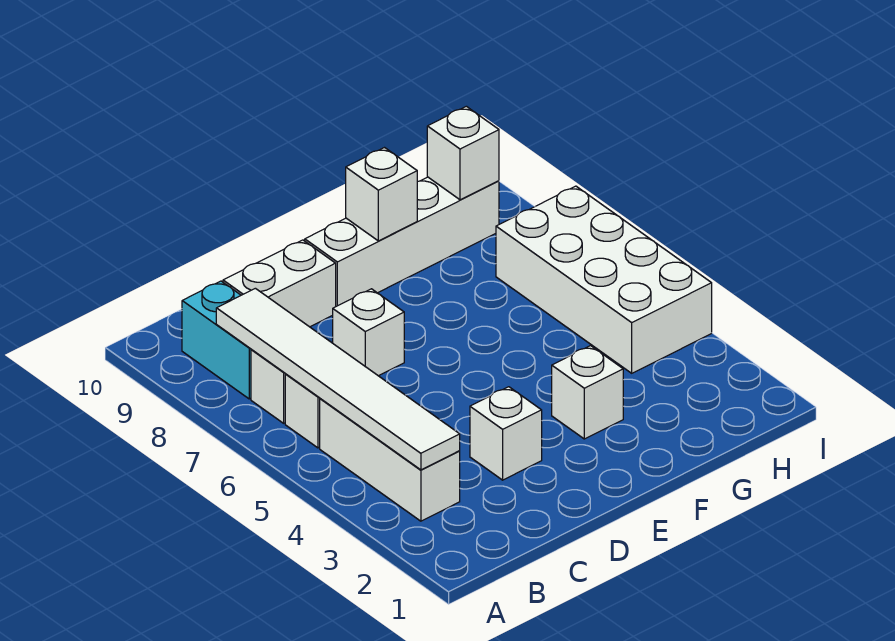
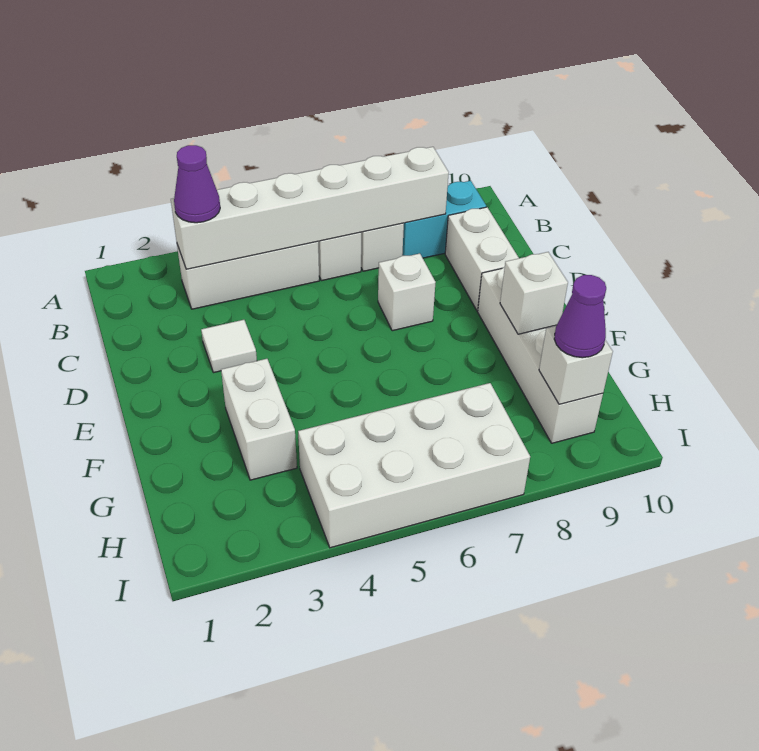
white tile B3:B8 level 2 -> white brick B3:B8 level 2
none -> purple cone B3 level 3
white brick D3 level 1 -> white tile D3 level 1
white brick F3 level 1 -> white brick F3:G3 level 1
none -> purple cone H9 level 3

